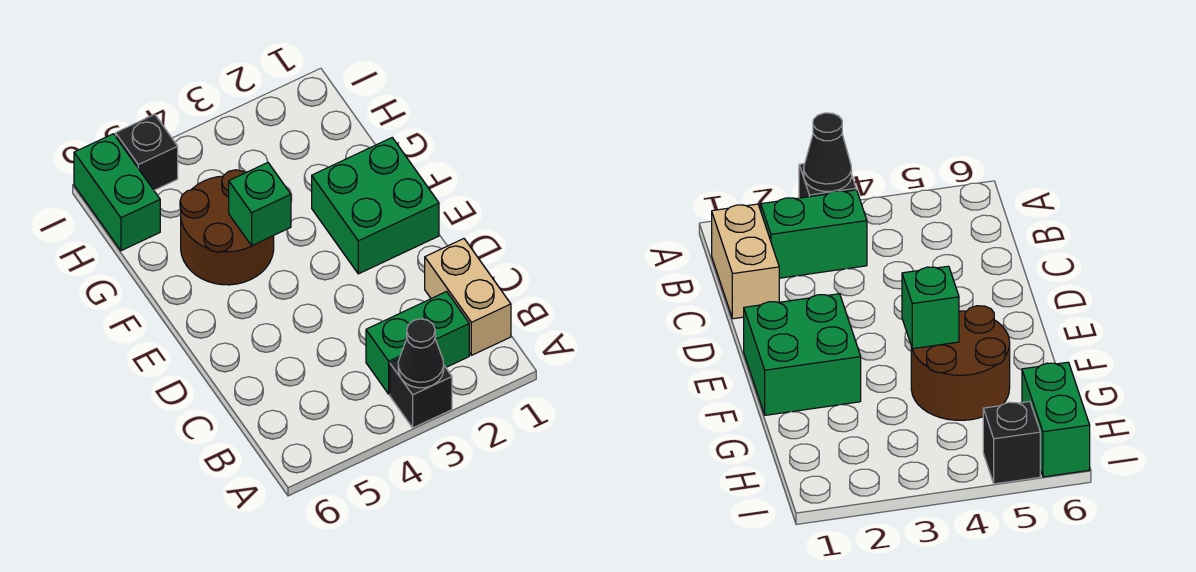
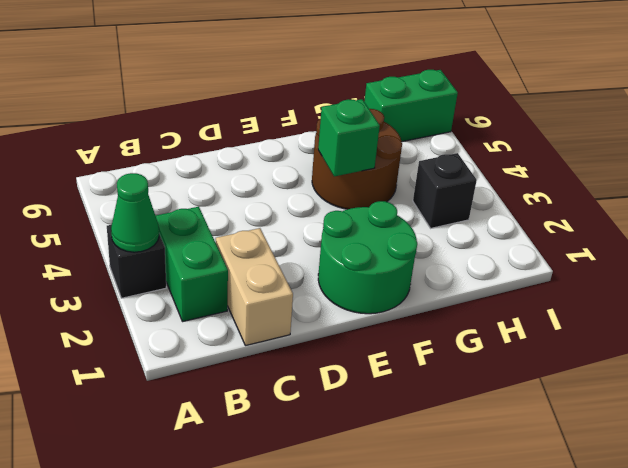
black cone A3 level 2 -> green cone A3 level 2
tan brick B1:C1 level 1 -> tan brick C1:C2 level 1
green brick E1:F2 level 1 -> green round brick E1:F2 level 1
black brick I5 level 1 -> black brick H3 level 1

